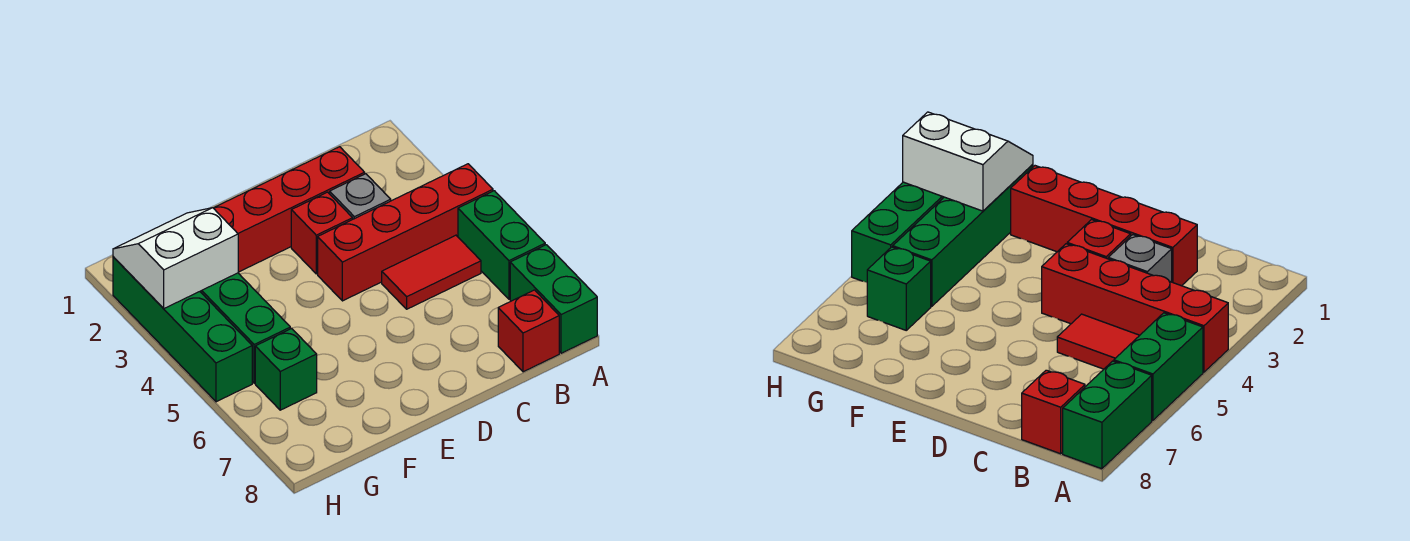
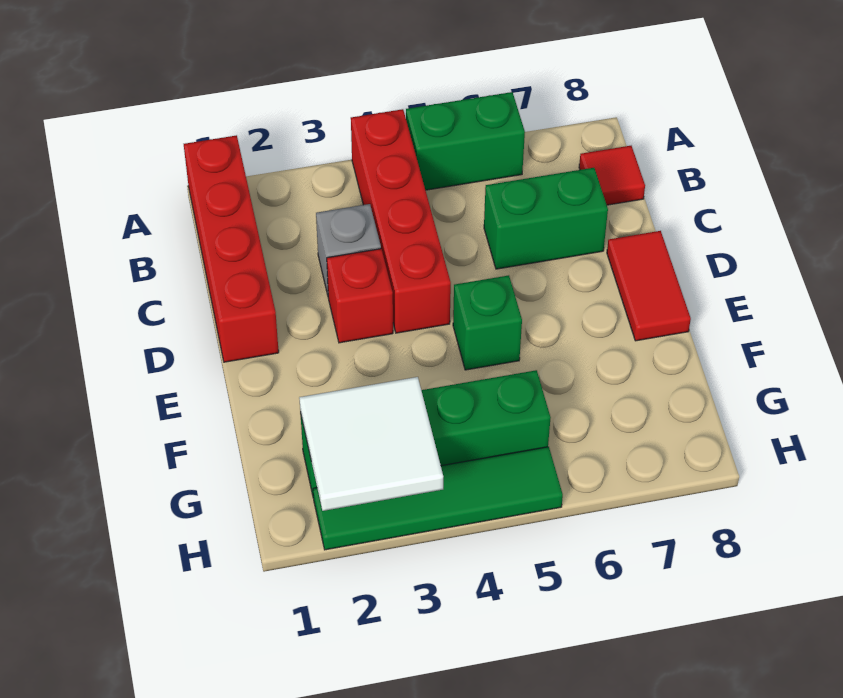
green brick A7:A8 level 1 -> green brick C6:C7 level 1
red tile B5:C5 level 1 -> red tile D8:E8 level 1
red brick B8 level 1 -> red tile B8 level 1
red brick C2:F2 level 1 -> red brick A1:D1 level 1
white slope G2:H3 level 2 top 3 -> white tile G2:H3 level 2
green brick G6 level 1 -> green brick E5 level 1
green brick H2:H5 level 1 -> green tile H2:H5 level 1

